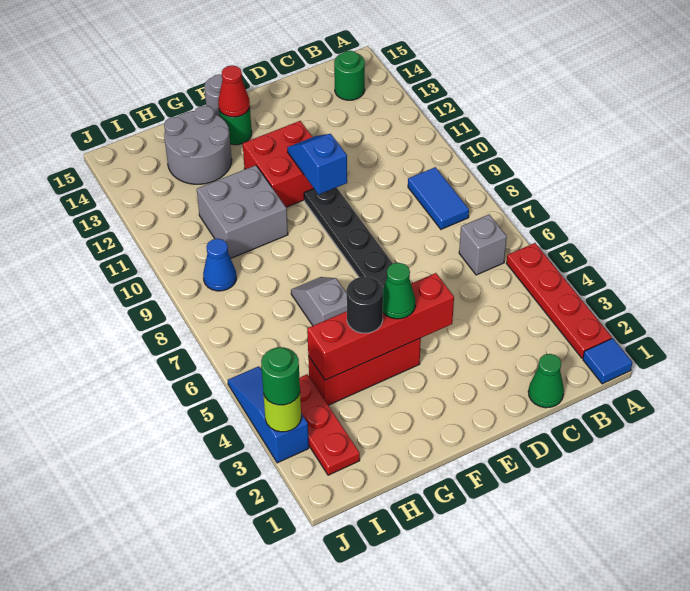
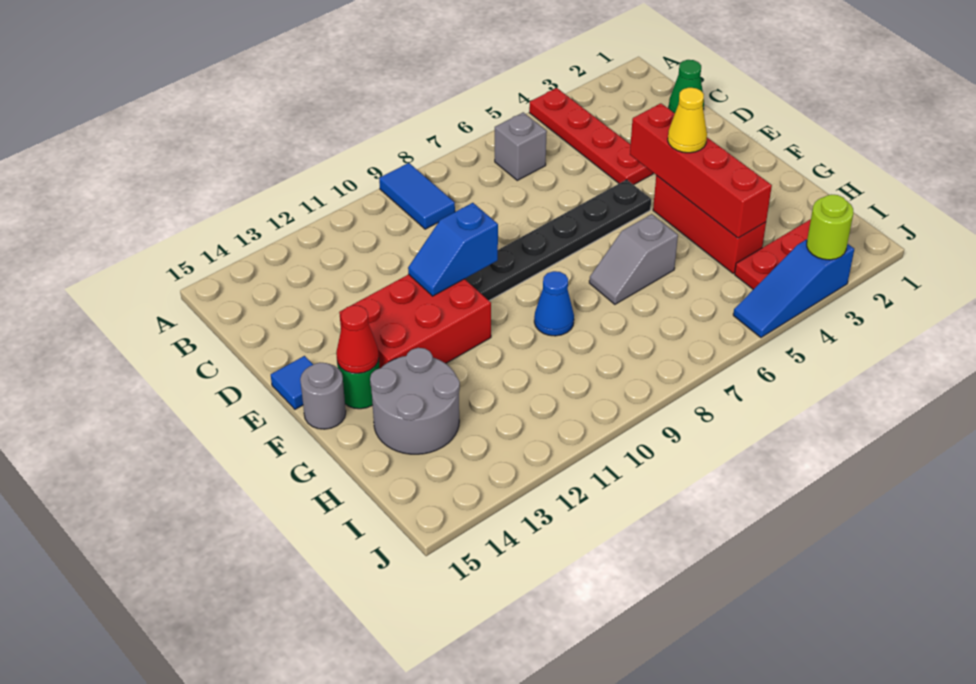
blue tile A1 level 1 -> blue tile E15 level 1
red plate A2:A5 level 1 -> red plate A4:D4 level 1
blue tile B8:B9 level 1 -> blue tile A9:B9 level 1
green round brick B14 level 1 -> none
red brick E11:F12 level 1 -> red brick E11:F13 level 1
green cone F4 level 3 -> yellow cone F4 level 3
black round brick G4 level 3 -> none
grey brick G10:H11 level 1 -> none
blue cone I9 level 1 -> blue cone G9 level 1
green round brick J3 level 3 -> none

